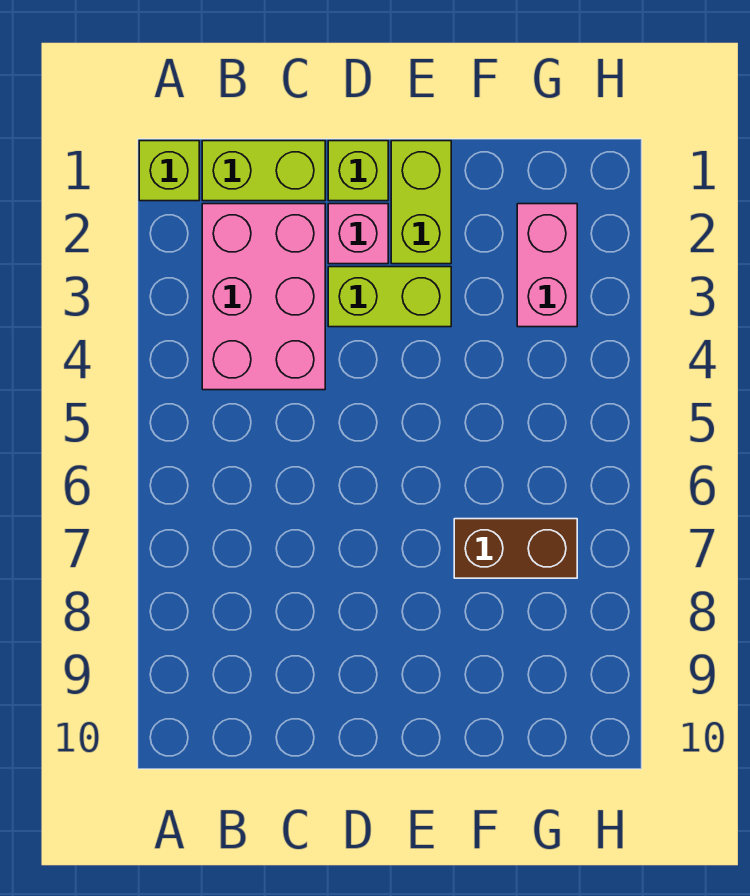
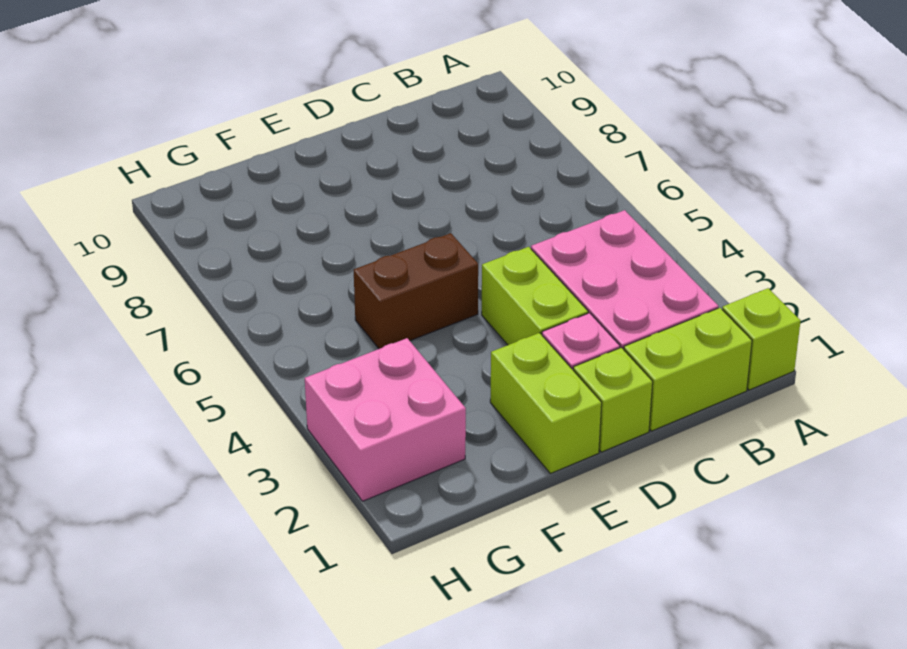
lime brick D3:E3 level 1 -> lime brick D3:D4 level 1
brown brick F7:G7 level 1 -> brown brick E5:F5 level 1
pink brick G2:G3 level 1 -> pink brick G2:H3 level 1

